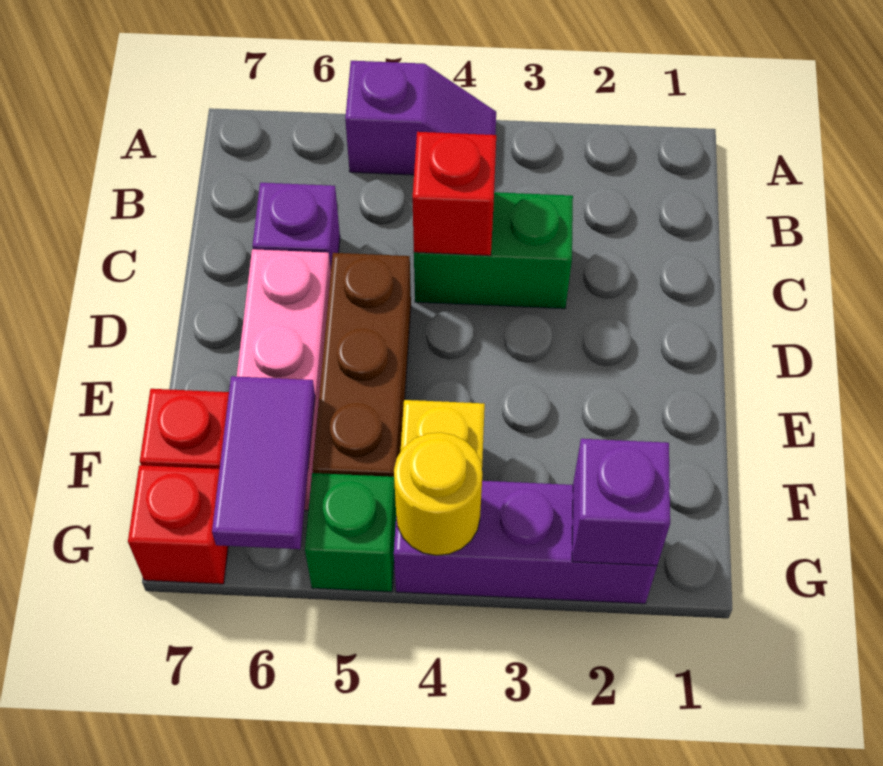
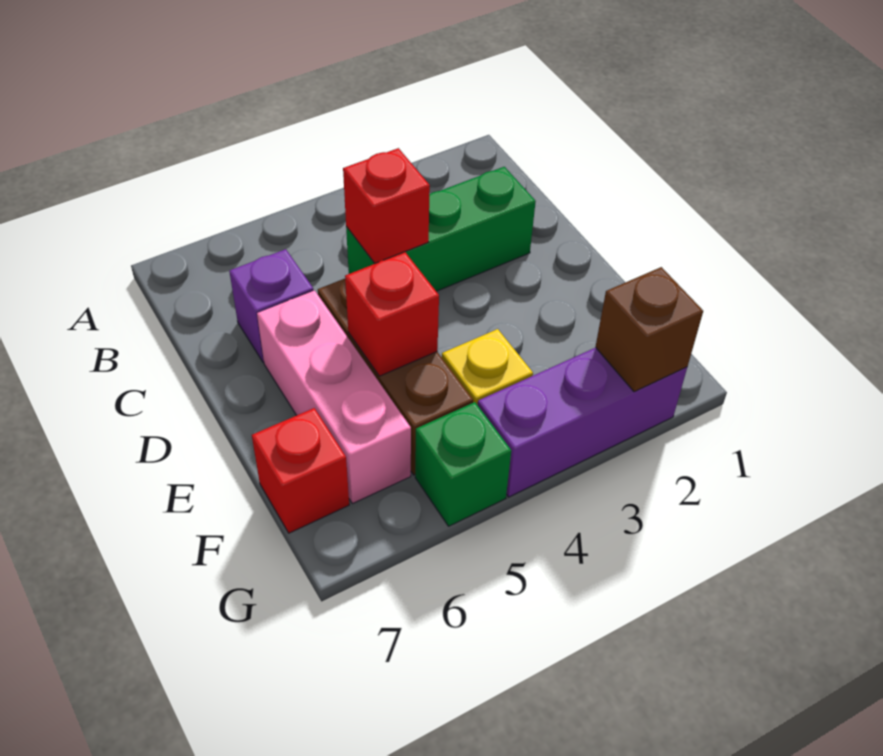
purple slope A4:A5 level 1 top 5 -> none
green brick C3:C4 level 1 -> green brick C2:C4 level 1
purple tile F6:G6 level 2 -> none
purple brick G2 level 2 -> brown brick G2 level 2
yellow round brick G4 level 2 -> none
red brick G7 level 1 -> red brick E5 level 2

